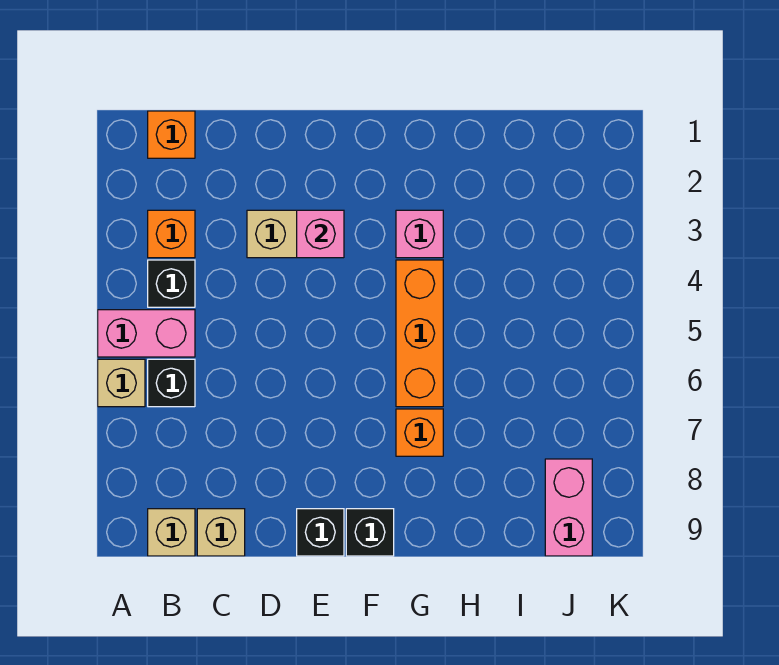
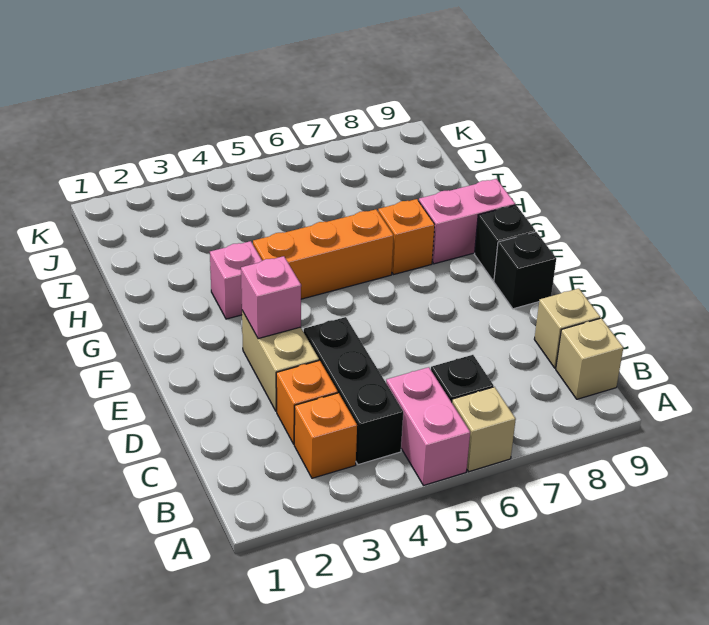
orange brick B1 level 1 -> orange brick C3 level 1
black brick B4 level 1 -> black brick B4:D4 level 1
pink brick J8:J9 level 1 -> pink brick G8:G9 level 1

